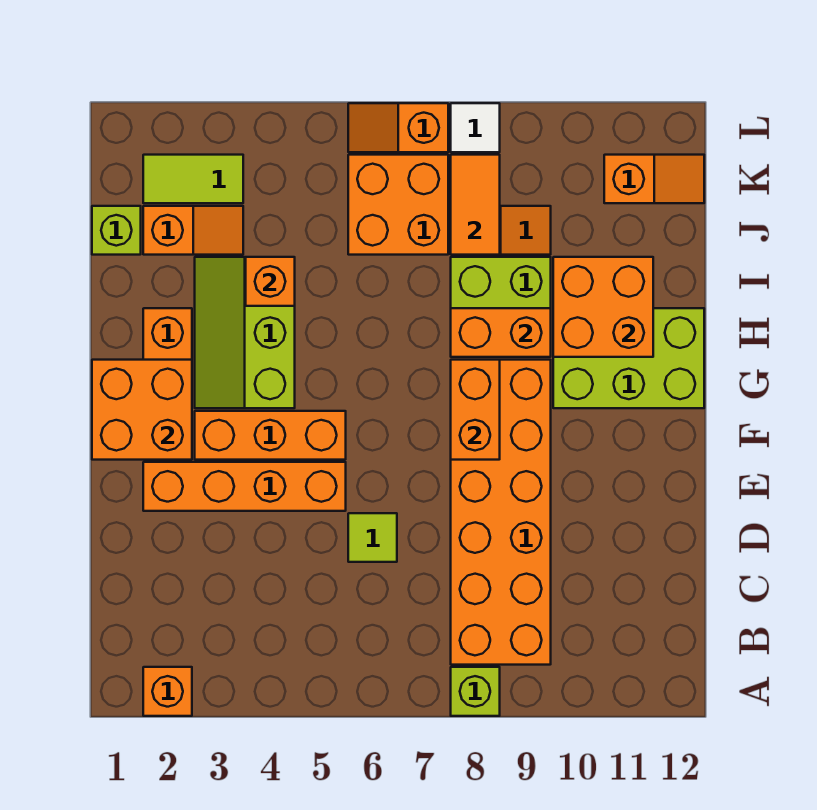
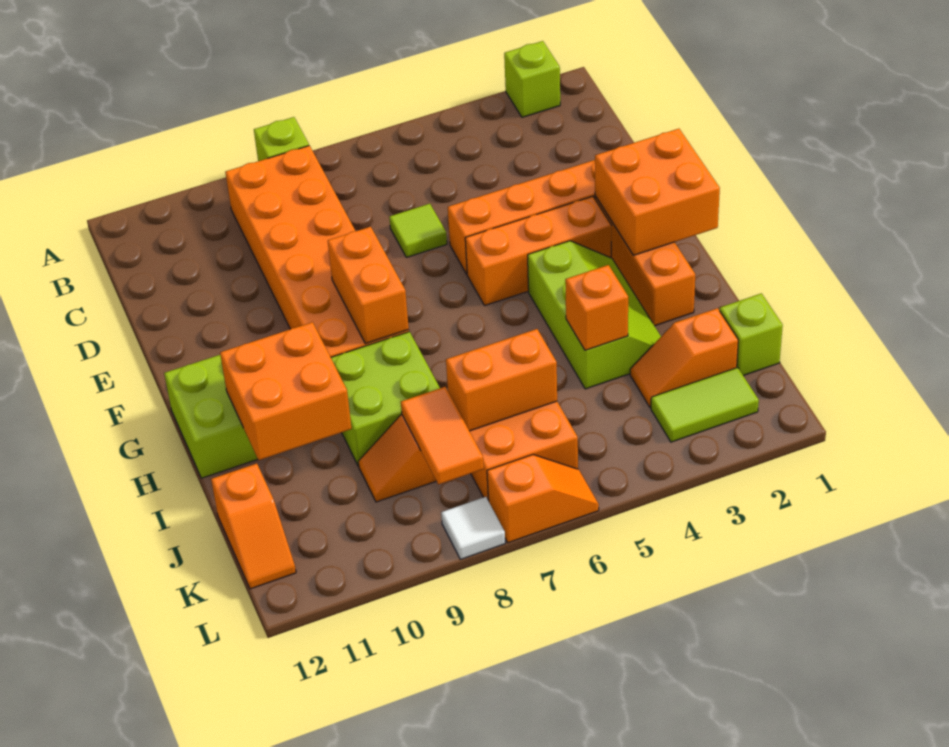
orange brick A2 level 1 -> lime brick A2 level 1
orange brick H8:H9 level 2 -> orange brick J6:J7 level 2
orange slope K11:K12 level 1 top 11 -> orange slope J12:K12 level 1 top J

